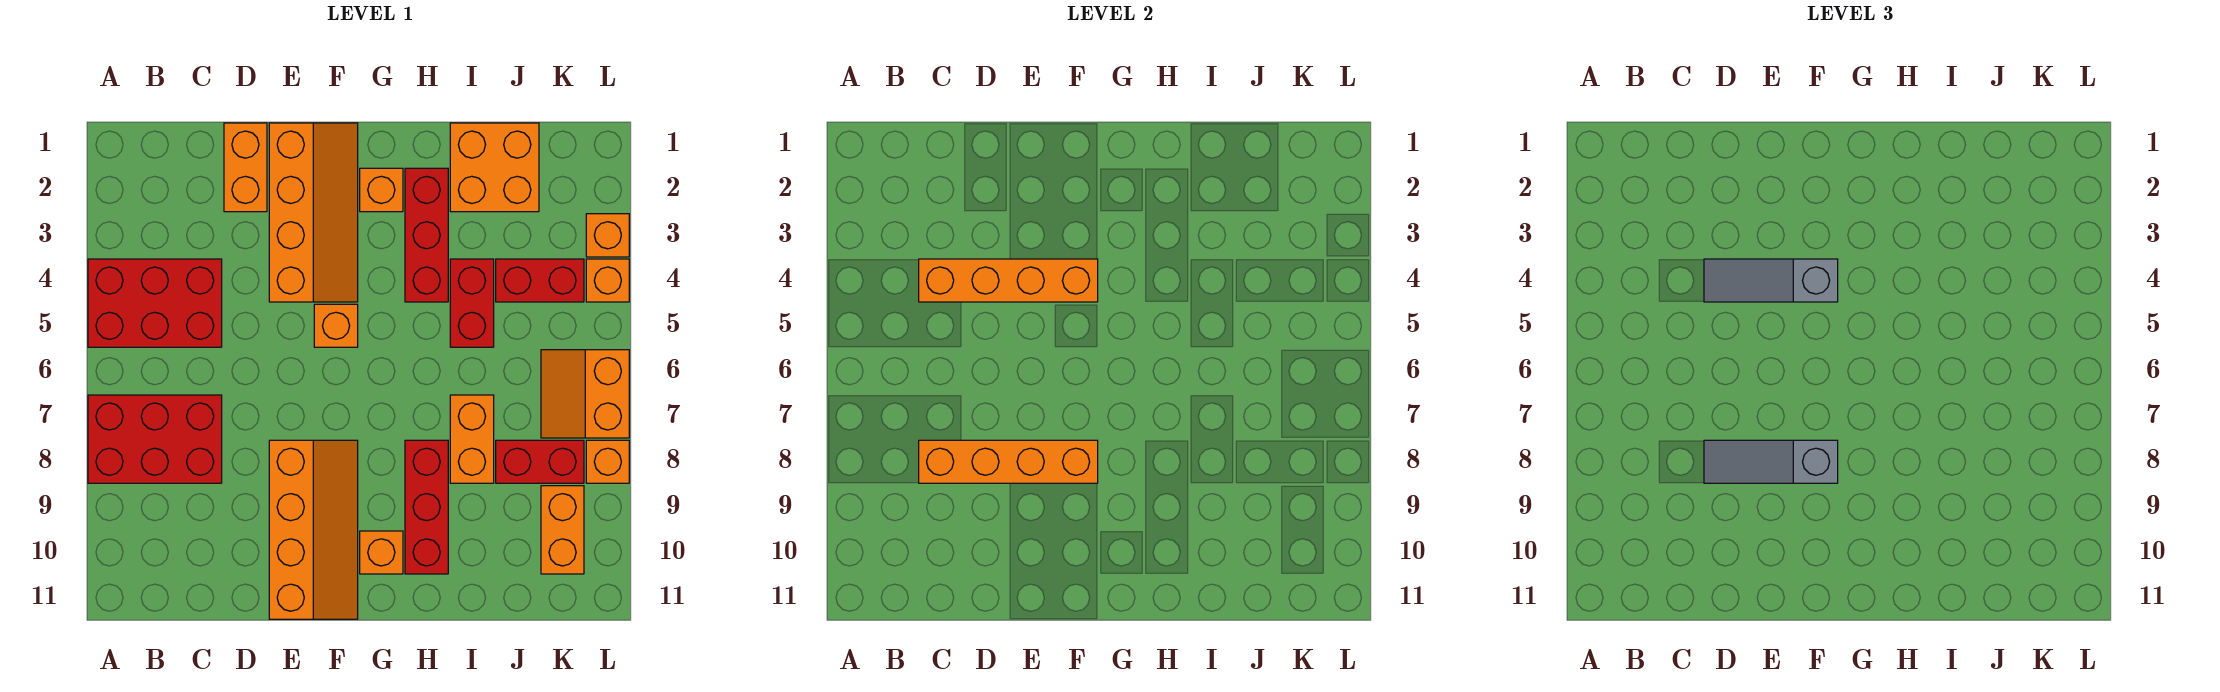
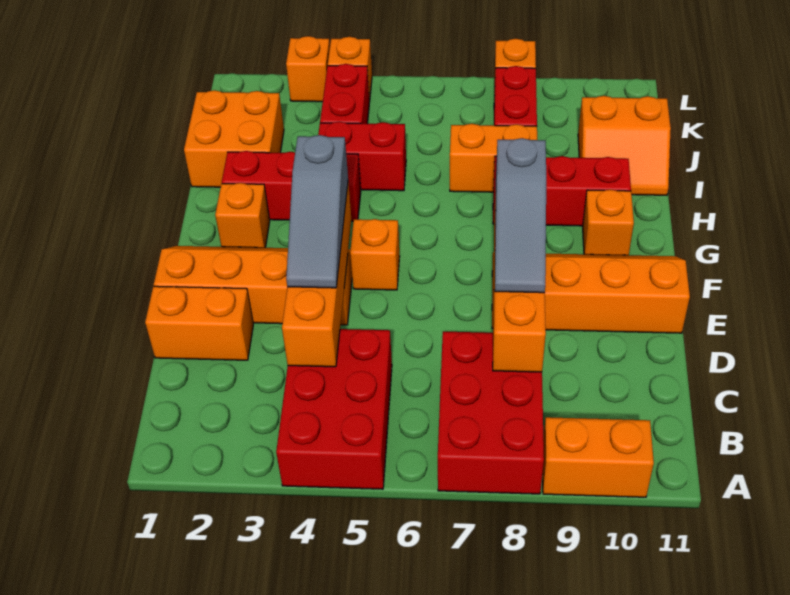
orange slope K6:L7 level 1 top L -> orange slope I10:J11 level 1 top J
orange brick K9:K10 level 1 -> orange brick A9:A10 level 1

